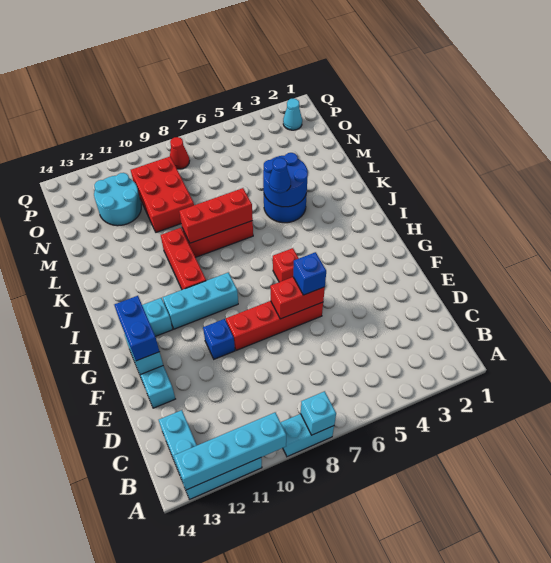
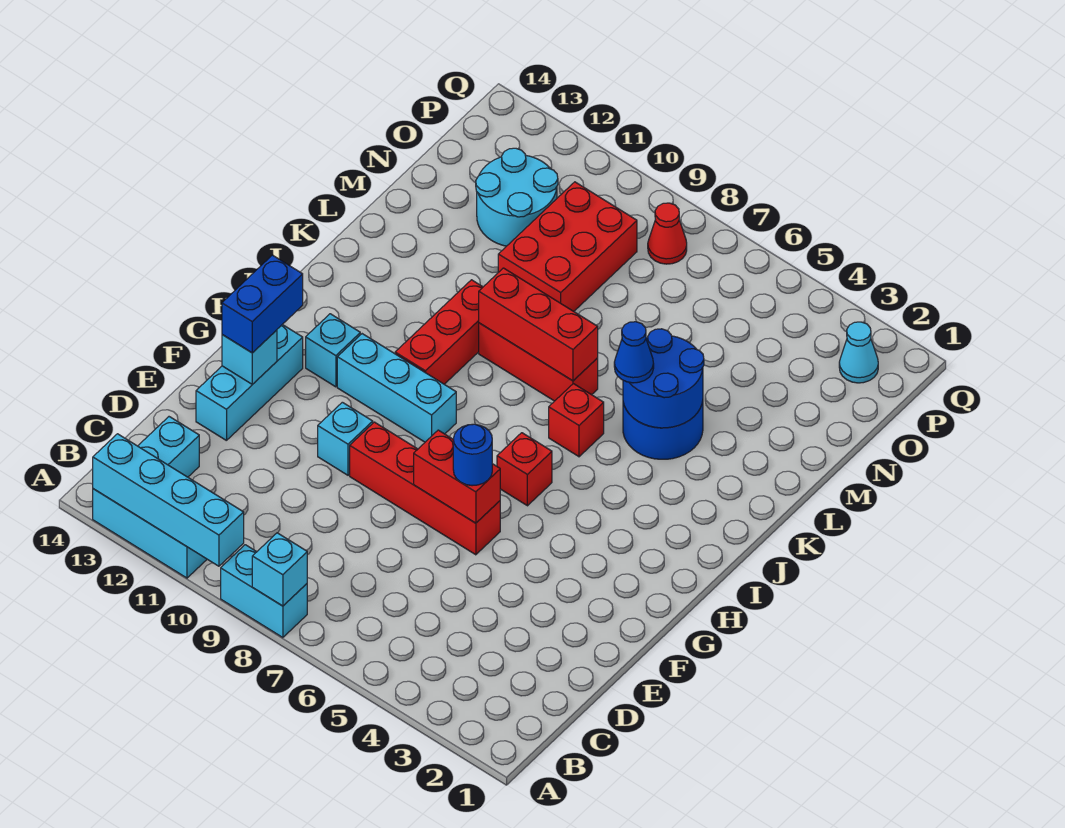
blue brick F6 level 3 -> blue round brick F6 level 3
blue brick F10 level 1 -> cyan brick F10 level 1
none -> red brick J6 level 1

